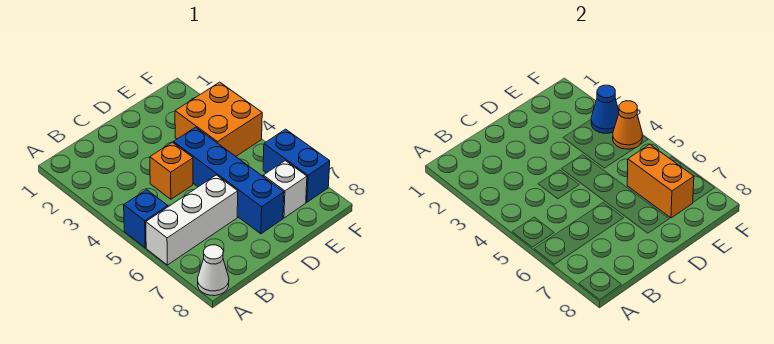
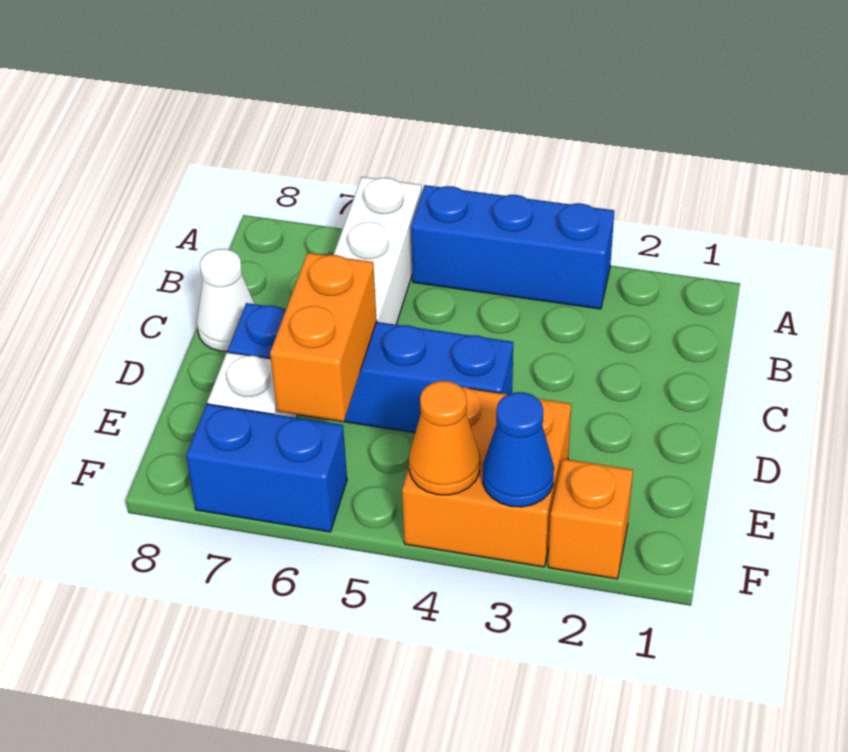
blue brick A5 level 1 -> blue brick A3:A5 level 1
white cone A8 level 1 -> white cone C8 level 1
orange brick C4 level 1 -> orange brick F2 level 1
orange brick E6:E7 level 2 -> orange brick D6:E6 level 2

